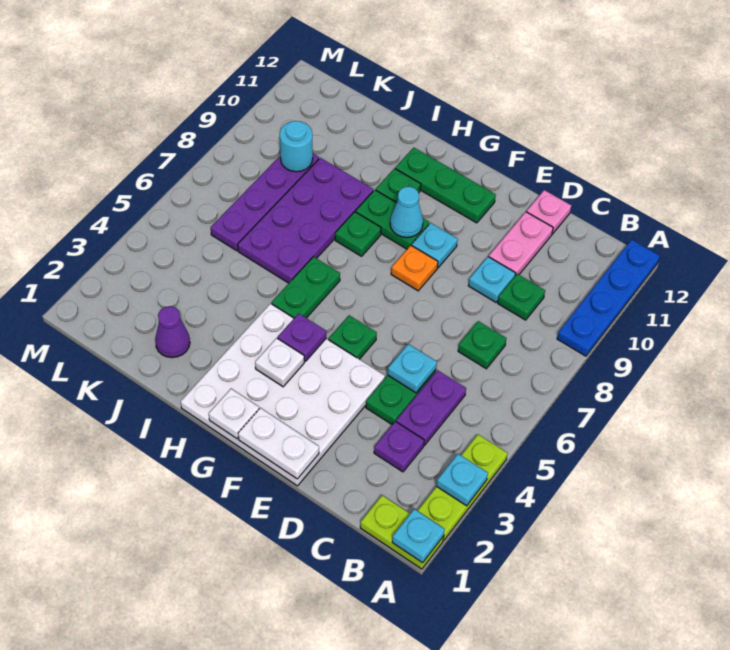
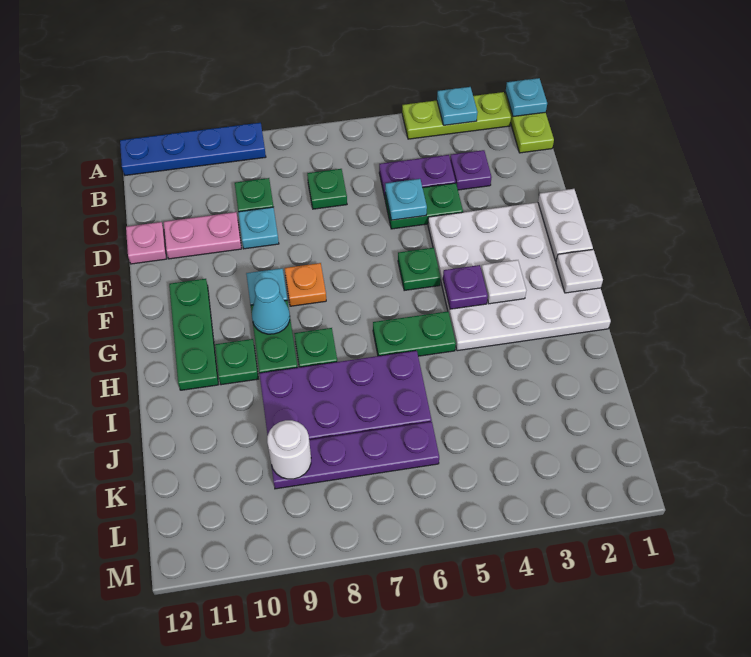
purple cone J2 level 1 -> none
cyan round brick K9 level 2 -> white round brick K9 level 2

